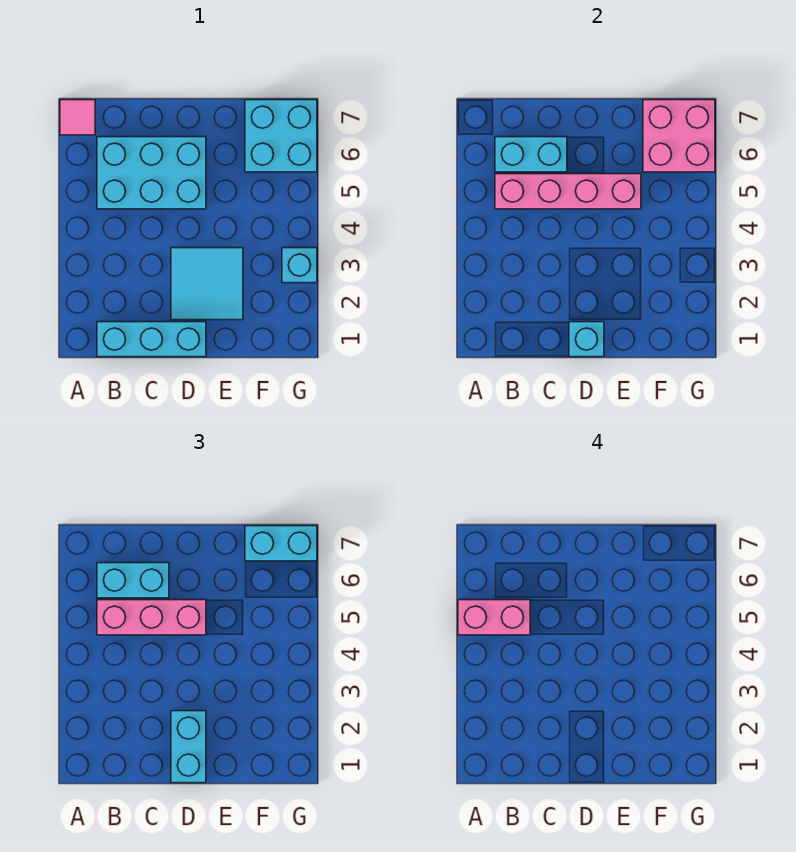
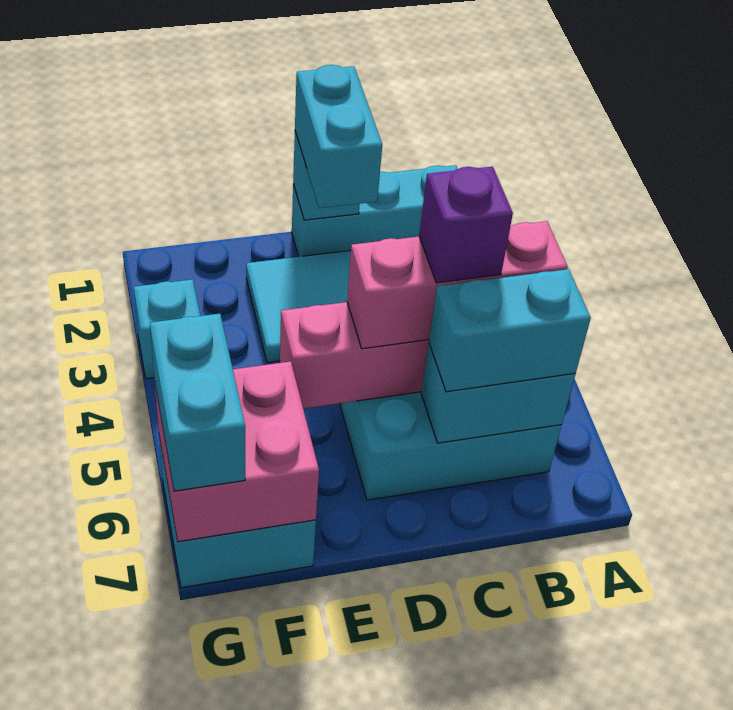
pink brick A5:B5 level 4 -> none
pink tile A7 level 1 -> none
none -> purple brick C5 level 4
cyan brick F7:G7 level 3 -> cyan brick G6:G7 level 3

